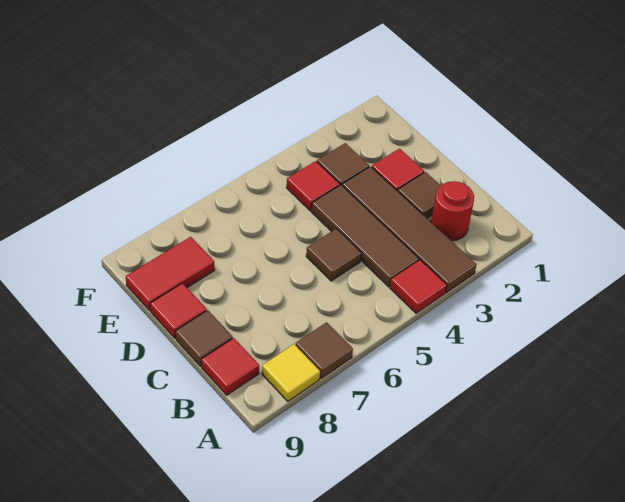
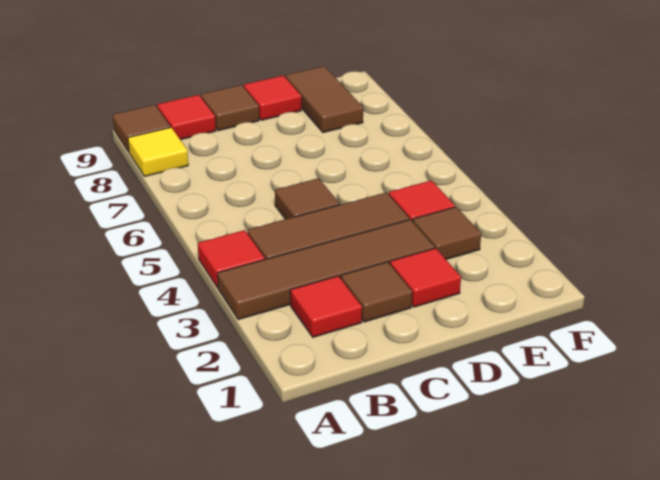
brown tile A7 level 1 -> brown tile A9 level 1
red round brick B2 level 1 -> red tile B2 level 1
red tile E8:E9 level 1 -> brown tile E8:E9 level 1

